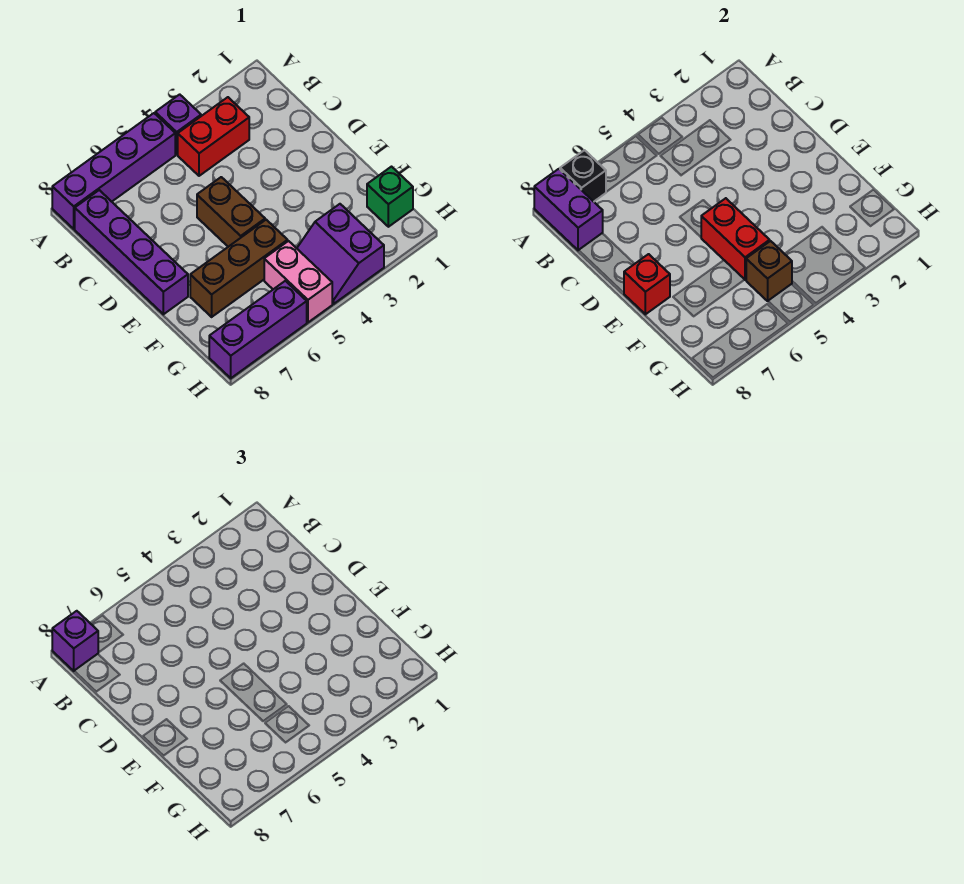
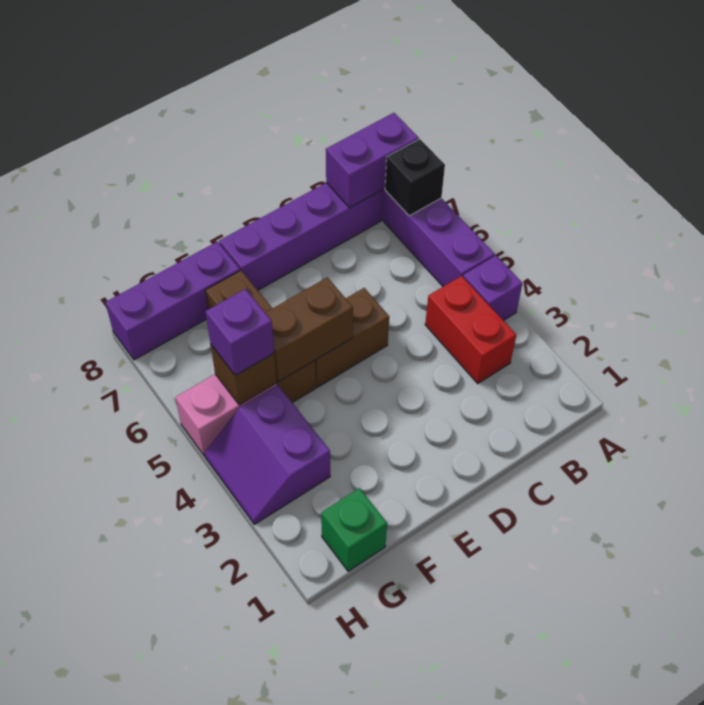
purple brick A8 level 3 -> purple brick G5 level 3
red brick E5:F5 level 2 -> brown brick E5:F5 level 2
red brick E8 level 2 -> none
purple slope G3:H4 level 1 top 3 -> purple slope G3:H4 level 1 top G
purple brick H6:H8 level 1 -> purple brick F8:H8 level 1

